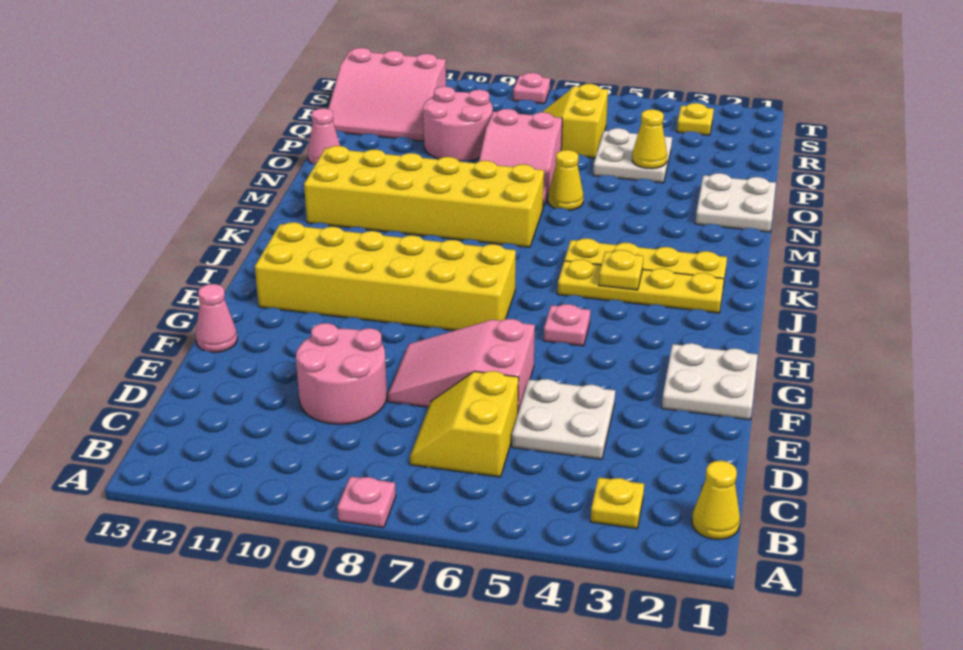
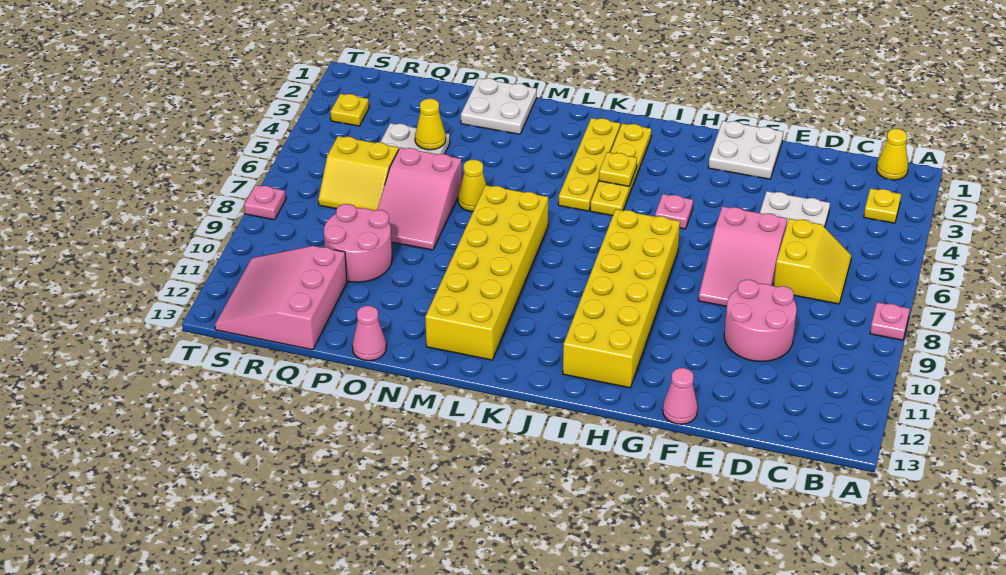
yellow slope C6:D7 level 1 top 6 -> yellow slope C6:D7 level 1 top D
pink slope N7:P8 level 1 top P -> pink slope O6:P8 level 1 top 6
pink slope Q11:S13 level 1 top S -> pink slope Q11:S13 level 1 top Q

